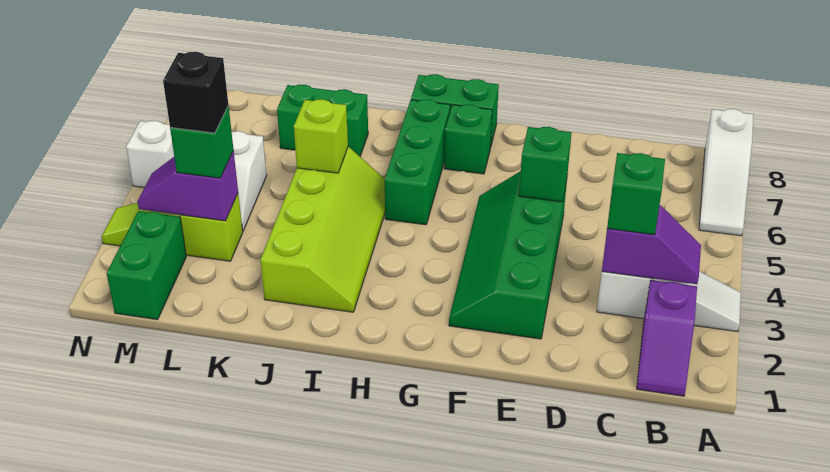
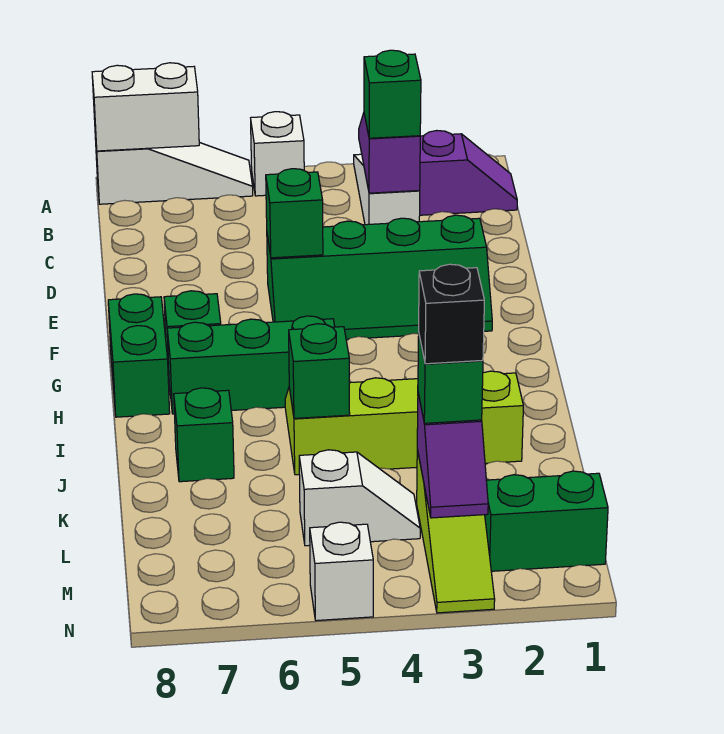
none -> white brick A5 level 1
none -> white brick A7:A8 level 2
lime brick J5 level 2 -> green brick J5 level 2
green brick J7:K7 level 1 -> green brick J7 level 1

